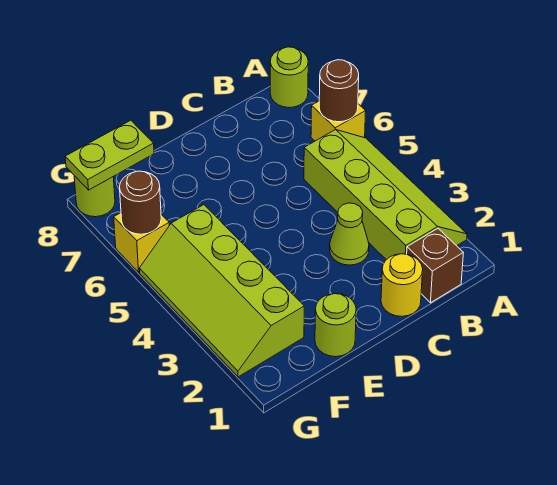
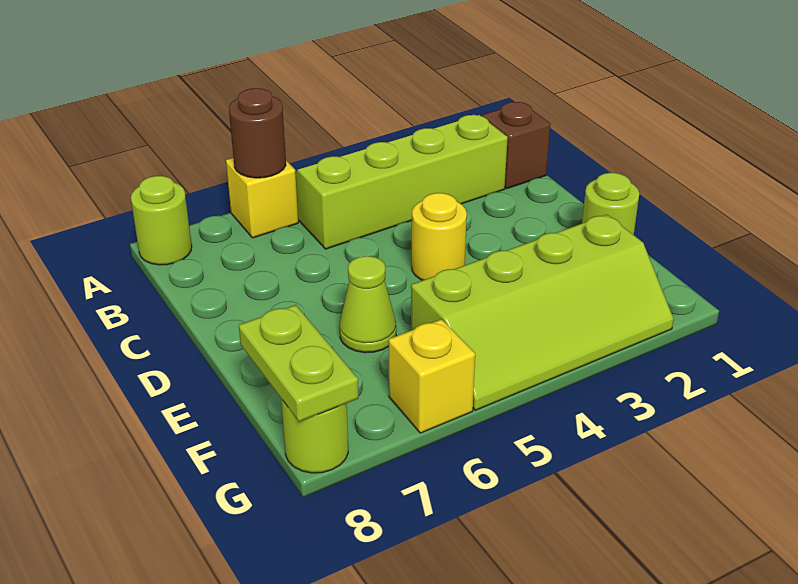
yellow round brick C1 level 1 -> yellow round brick D4 level 1
lime cone C3 level 1 -> lime cone E6 level 1
brown round brick G6 level 2 -> none

